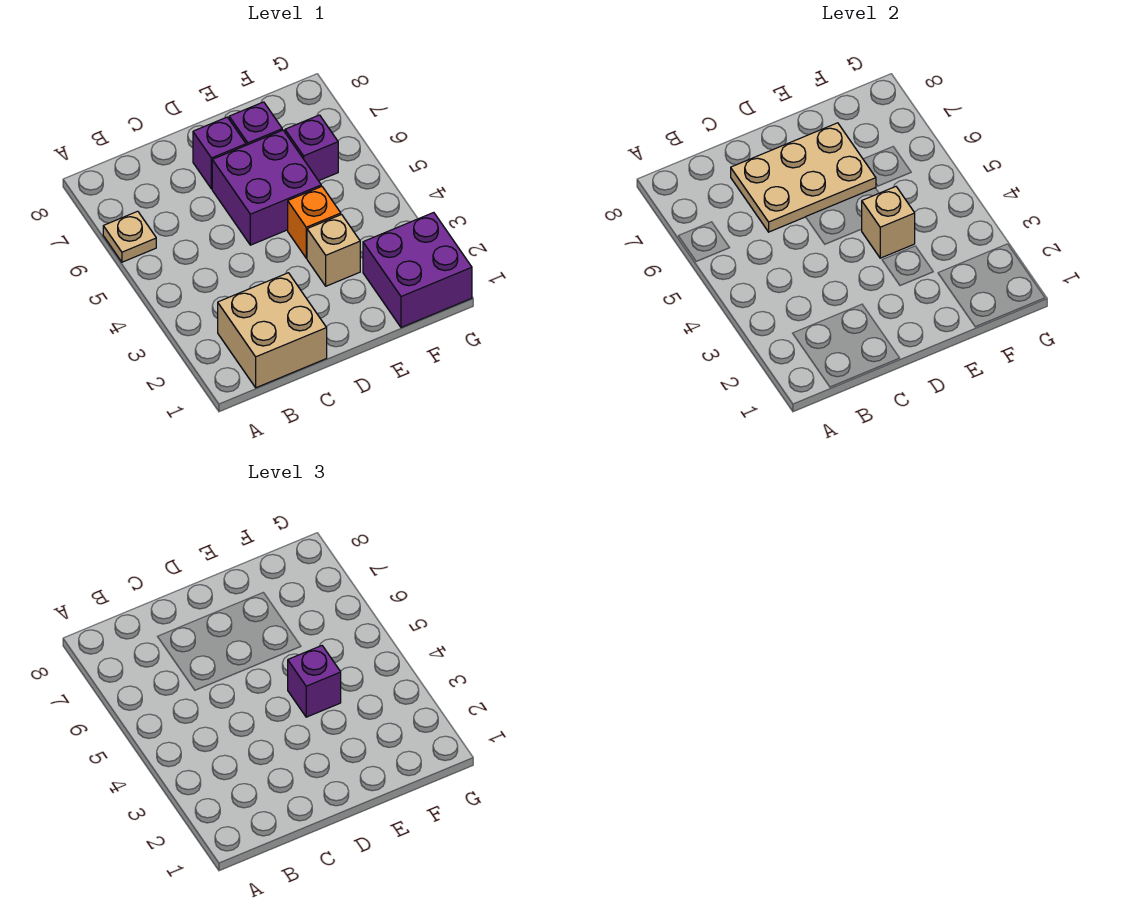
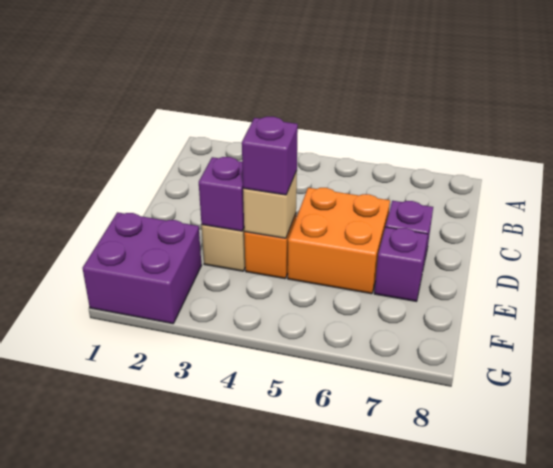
tan plate A6 level 1 -> none
tan brick B1:C2 level 1 -> none
tan plate C6:E7 level 2 -> none
purple brick D5:E6 level 1 -> orange brick D5:E6 level 1
purple brick F6 level 1 -> purple brick E3 level 2

